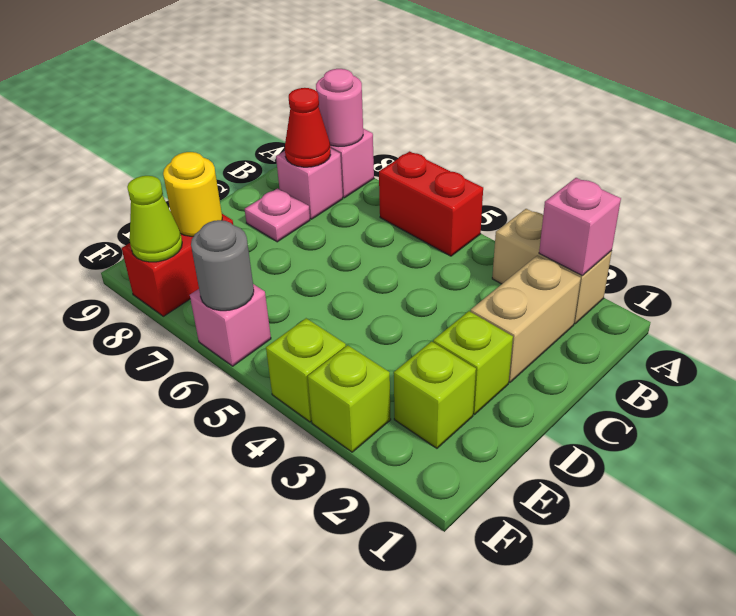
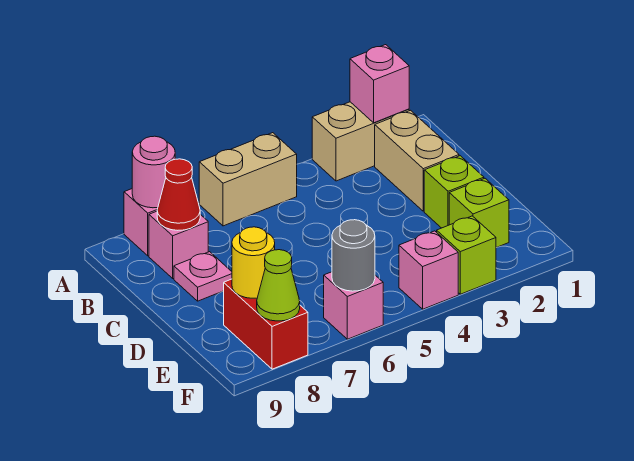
red brick A5:A6 level 1 -> tan brick A5:A6 level 1
lime brick F4 level 1 -> pink brick F4 level 1

